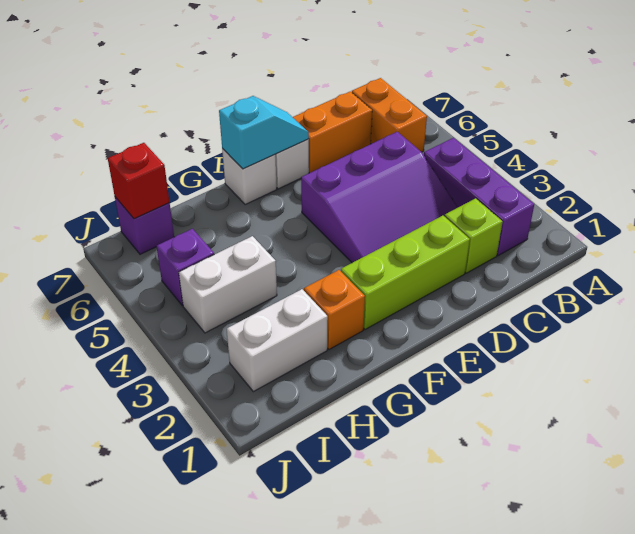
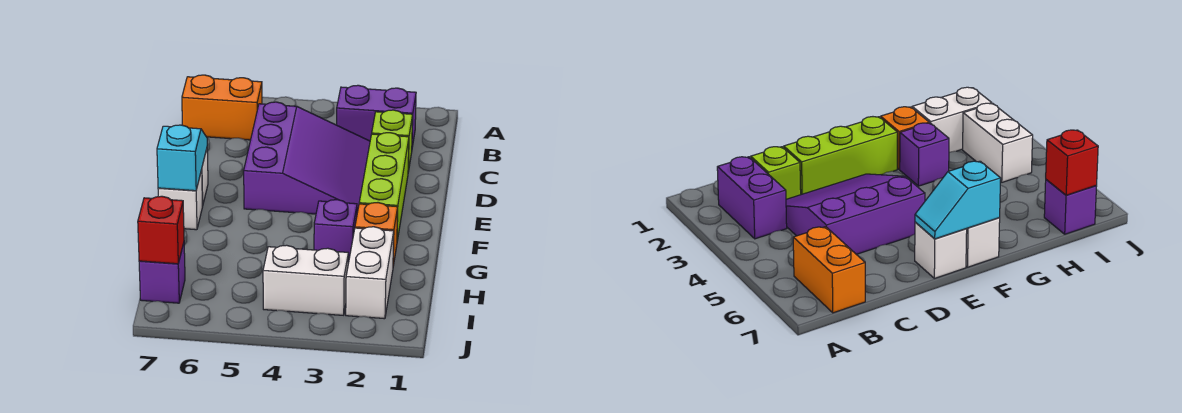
purple brick B2:B4 level 1 -> purple brick B2:B3 level 1
orange brick C7:D7 level 1 -> none
white brick H4:I4 level 1 -> white brick I3:I4 level 1
purple brick I5 level 1 -> purple brick G3 level 1

